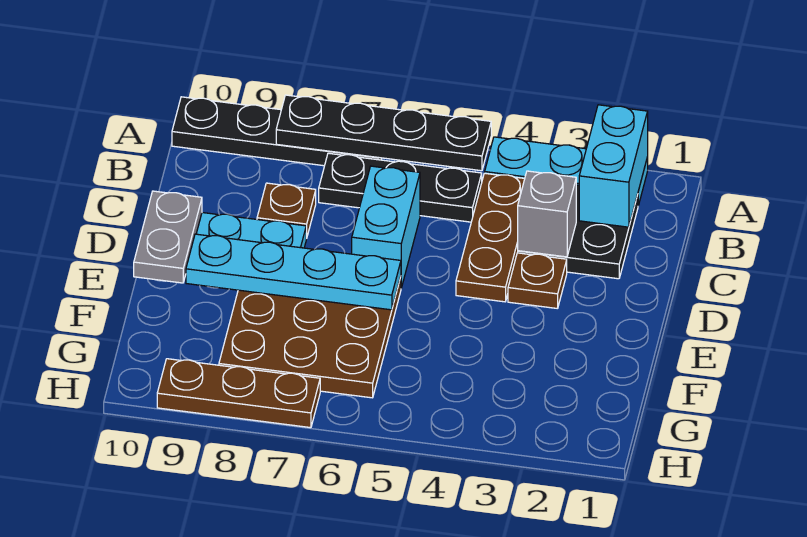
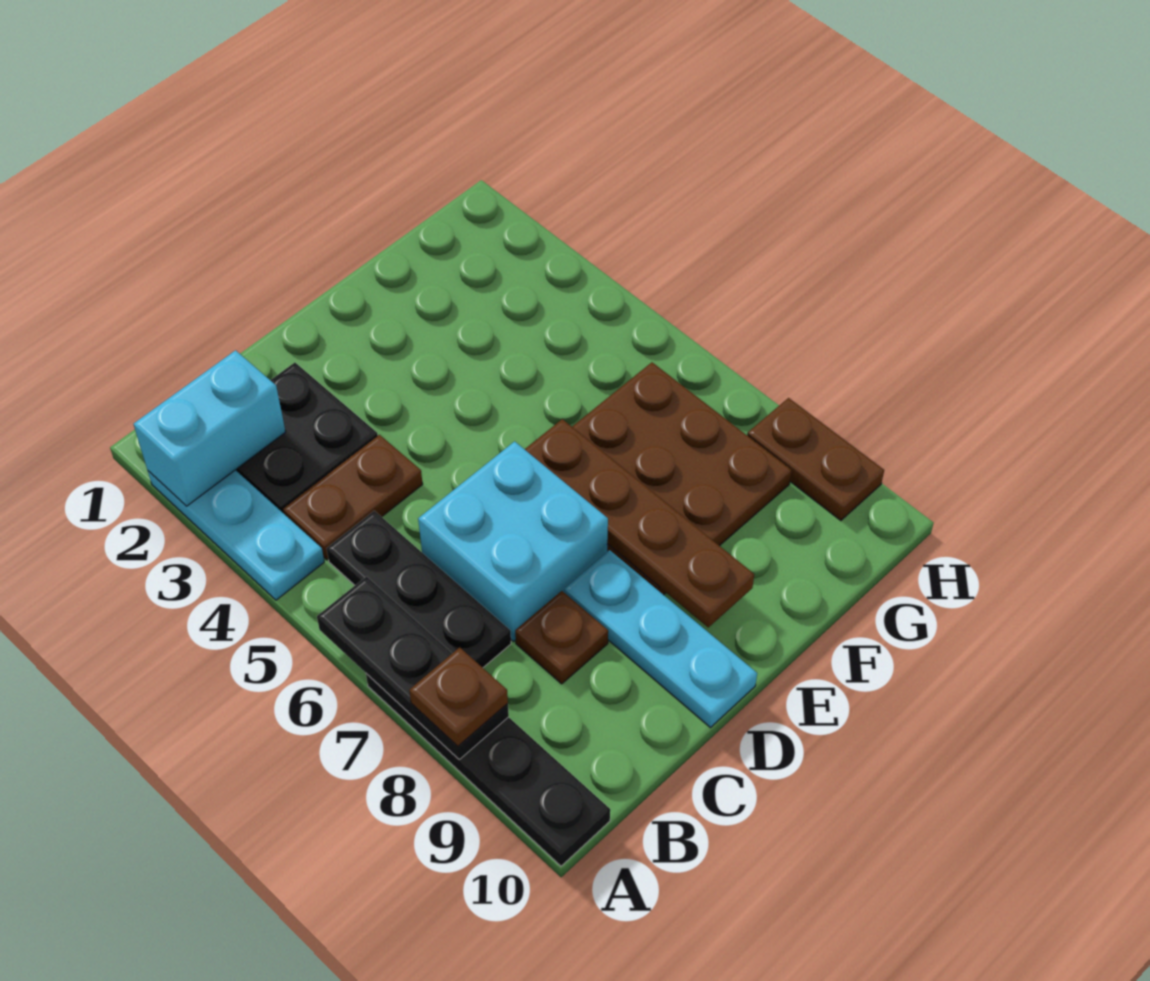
black plate A5:A8 level 2 -> black plate A6:A8 level 2
brown plate B4:D4 level 1 -> brown plate B4:C4 level 1
grey brick C3 level 2 -> none
cyan brick C6:D6 level 1 -> cyan brick C6:D7 level 1
brown plate D3 level 1 -> brown plate A8 level 3
grey plate D10:E10 level 2 -> none
cyan plate E6:E9 level 2 -> brown plate E6:E9 level 2
brown plate H7:H9 level 1 -> brown plate H8:H9 level 1

